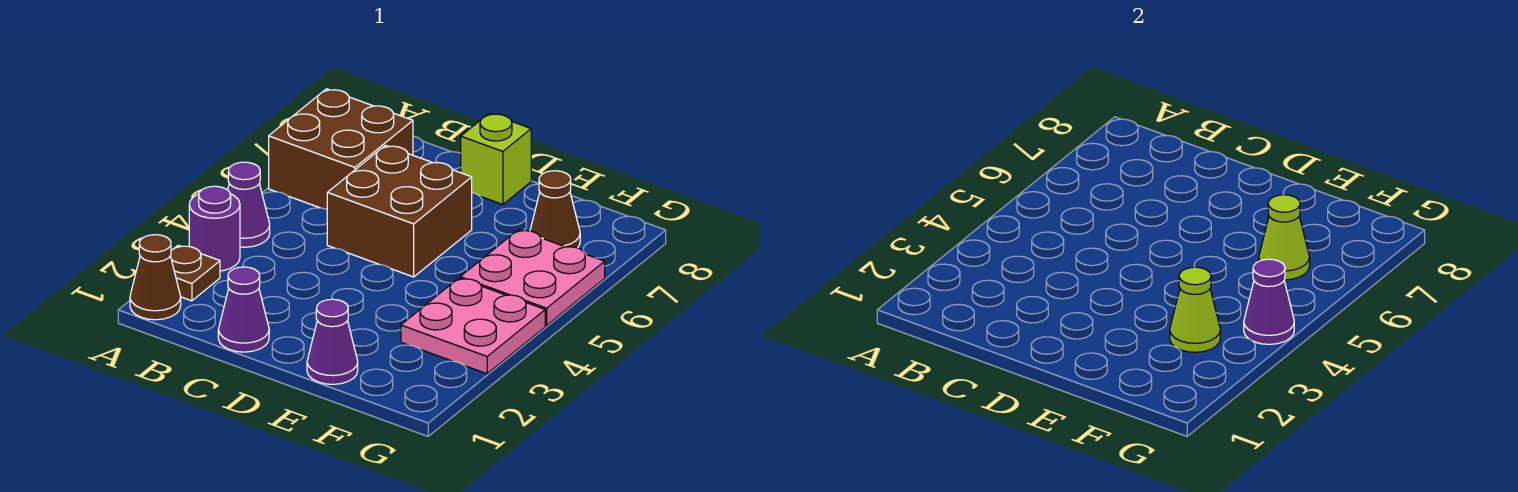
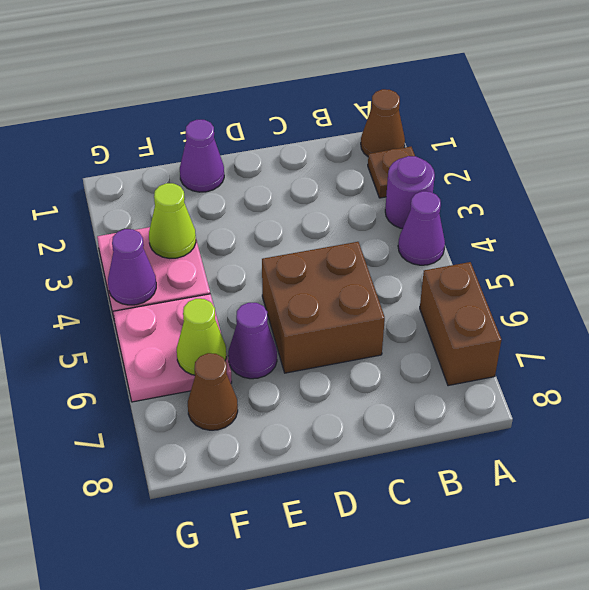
brown brick A6:B7 level 1 -> brown brick A6:A7 level 1
purple cone C1 level 1 -> purple cone E6 level 1
lime brick D8 level 1 -> none

